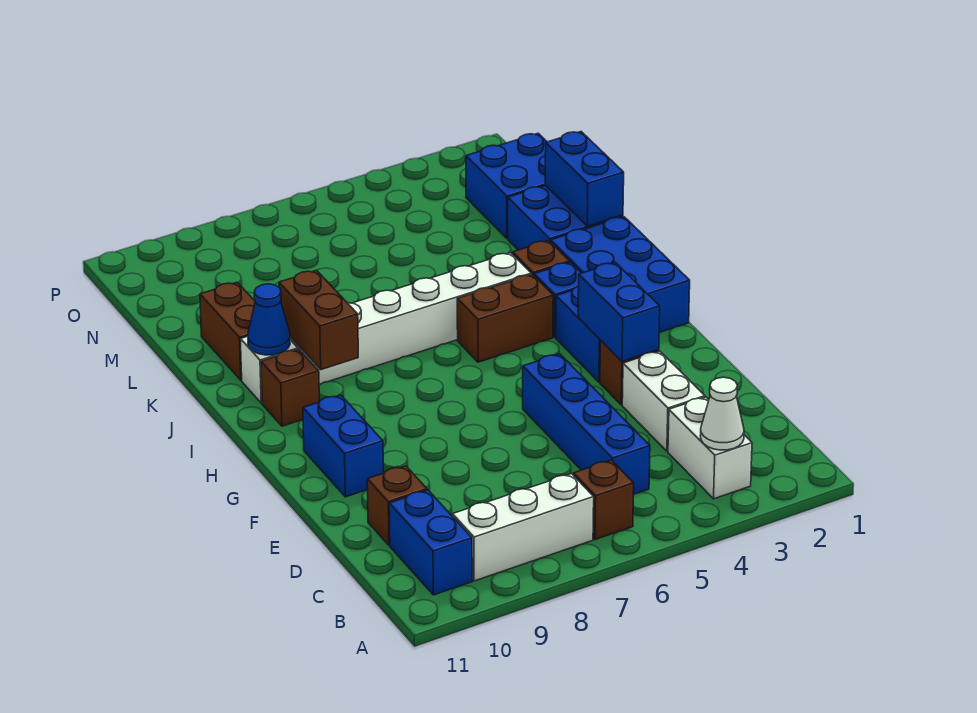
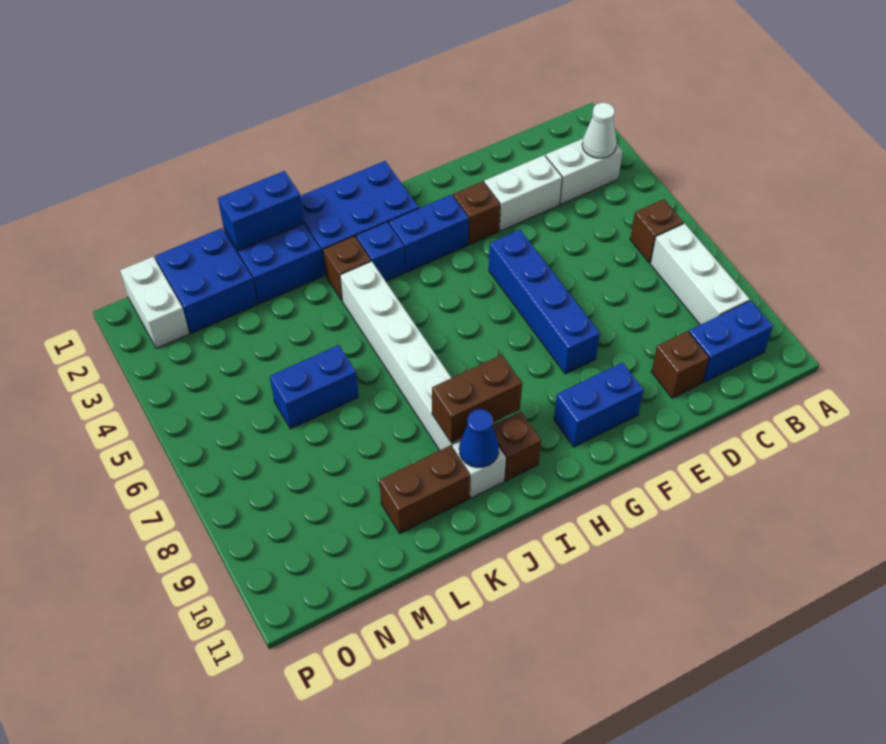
blue brick C5:F5 level 1 -> blue brick F5:F8 level 1
blue brick F3:G3 level 2 -> blue brick L6:M6 level 1
brown brick I4:I5 level 1 -> none
none -> white brick O1:O2 level 1

